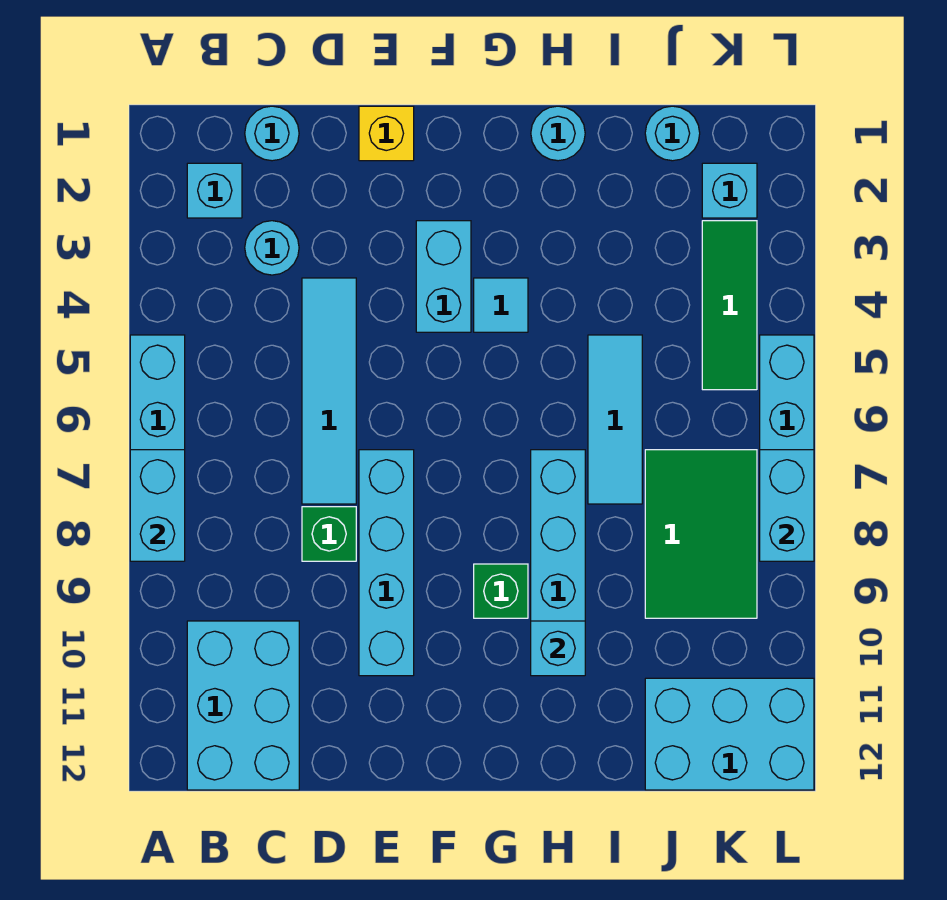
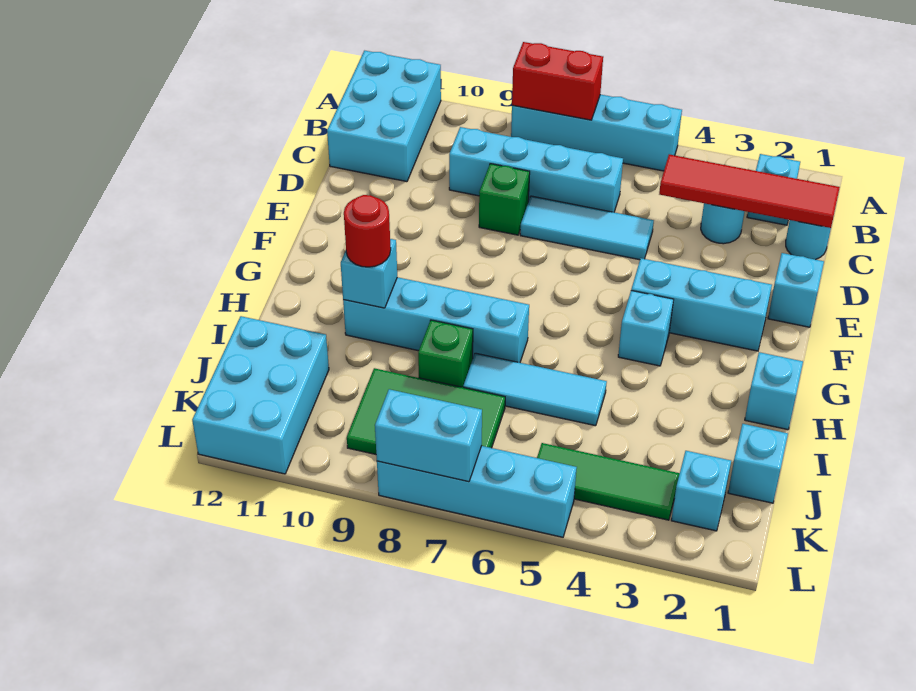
cyan brick A7:A8 level 2 -> red brick A7:A8 level 2
cyan brick B10:C12 level 1 -> cyan brick A11:C12 level 1
none -> red tile C1:C4 level 2
cyan tile D4:D7 level 1 -> cyan tile D5:D7 level 1
yellow brick E1 level 1 -> cyan brick E1 level 1
cyan brick E7:E10 level 1 -> cyan brick C6:C9 level 1
cyan brick F3:F4 level 1 -> cyan brick F2:F4 level 1
cyan tile G4 level 1 -> cyan brick G4 level 1
green brick G9 level 1 -> green brick I8 level 1
cyan round brick H1 level 1 -> cyan brick H1 level 1
none -> red round brick H10 level 3
cyan round brick J1 level 1 -> cyan brick J1 level 1

